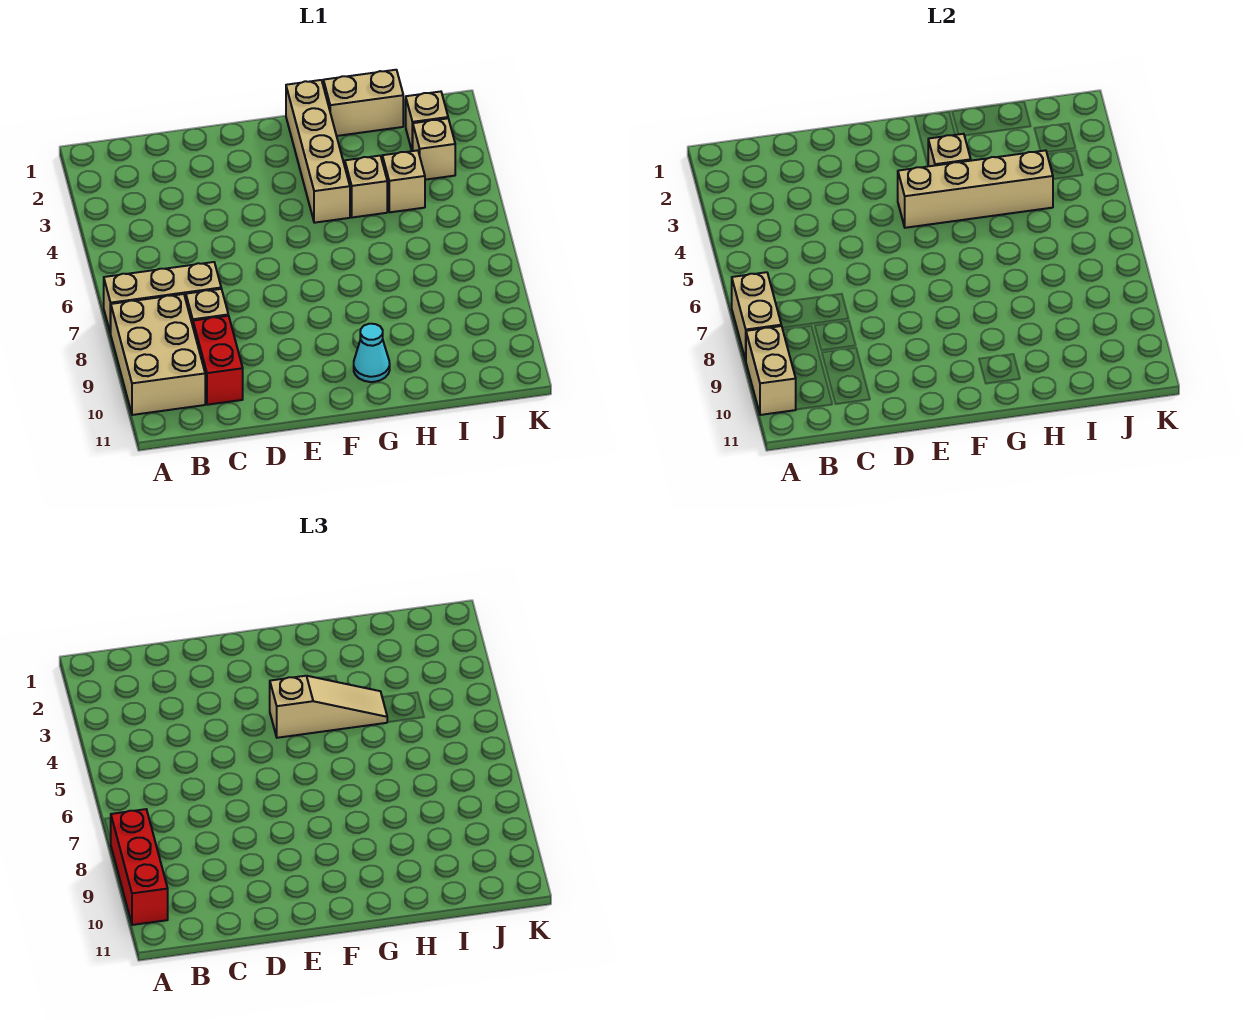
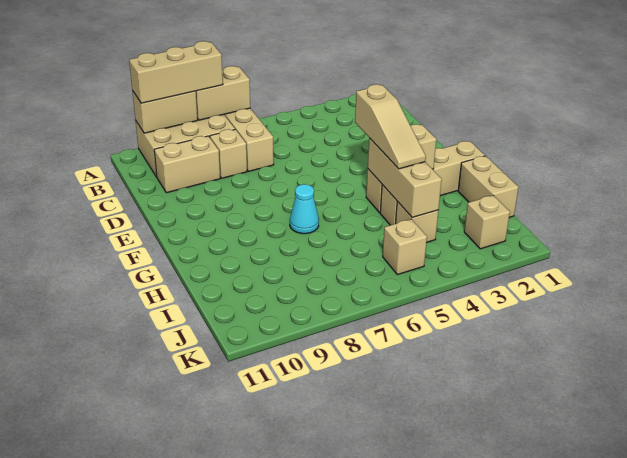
red brick A8:A10 level 3 -> tan brick A8:A10 level 3
red brick C9:C10 level 1 -> tan brick C9:C10 level 1
tan brick F4:I4 level 2 -> tan brick G4:I4 level 2
cyan cone G10 level 1 -> cyan cone G7 level 1
tan brick J3 level 1 -> tan brick J5 level 1

